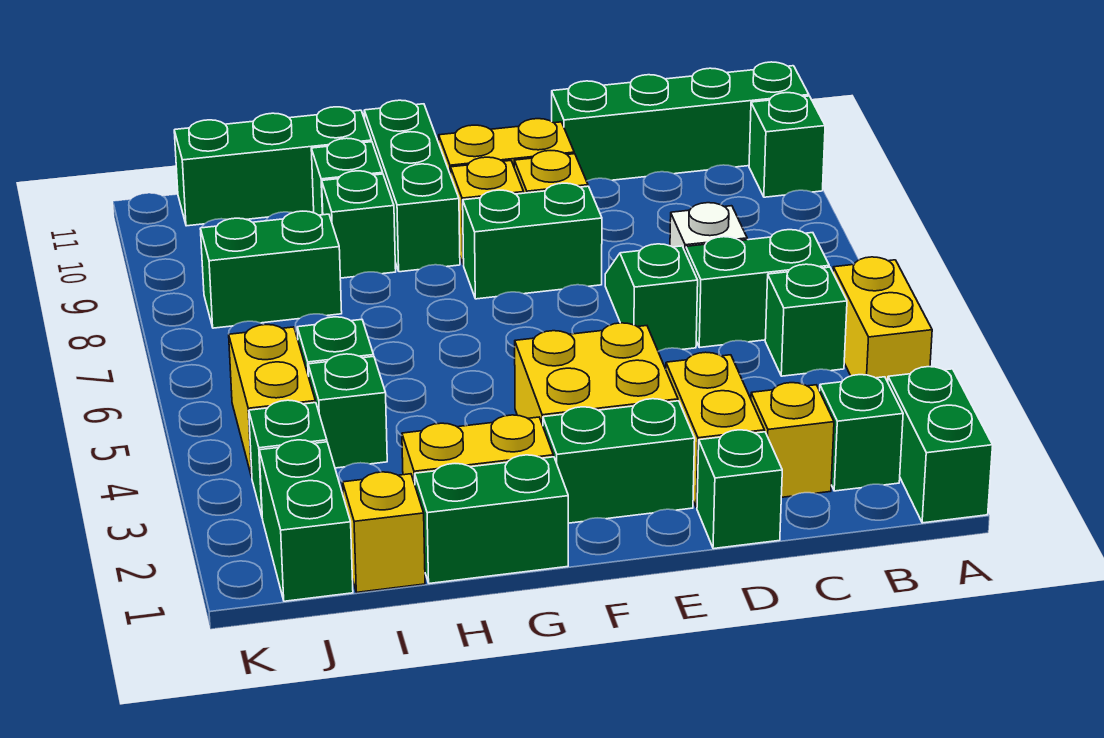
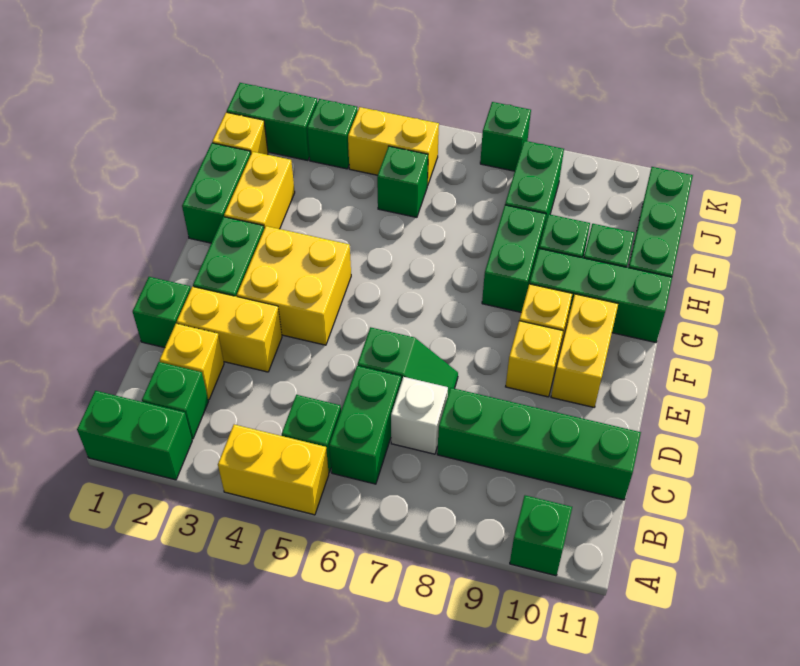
green brick A11:D11 level 1 -> green brick C8:C11 level 1
green brick E8:F8 level 1 -> green brick G8:H8 level 1
green brick I4 level 1 -> green brick K7 level 1

